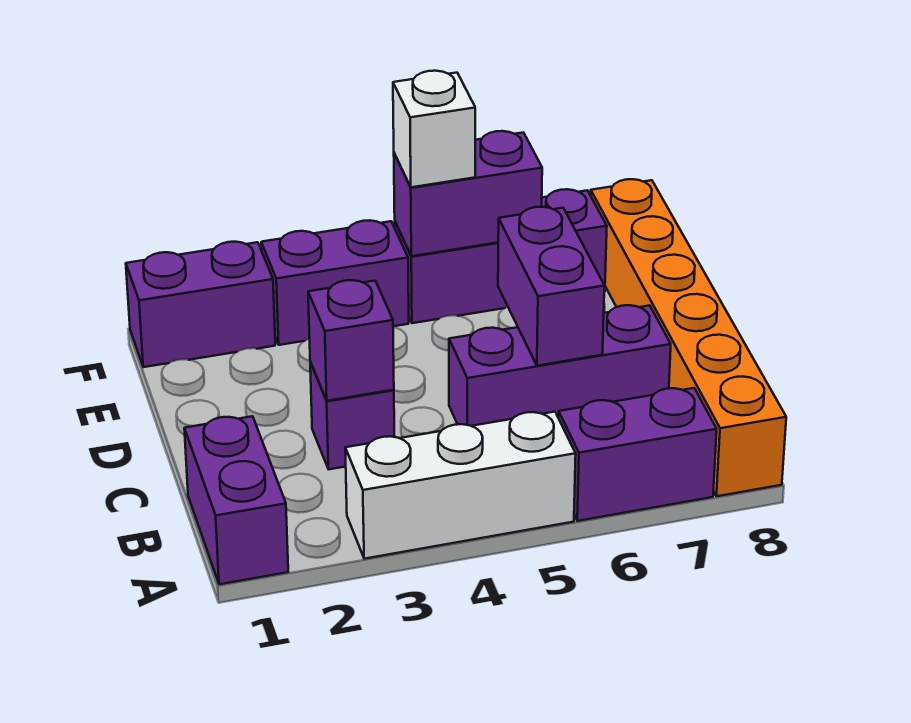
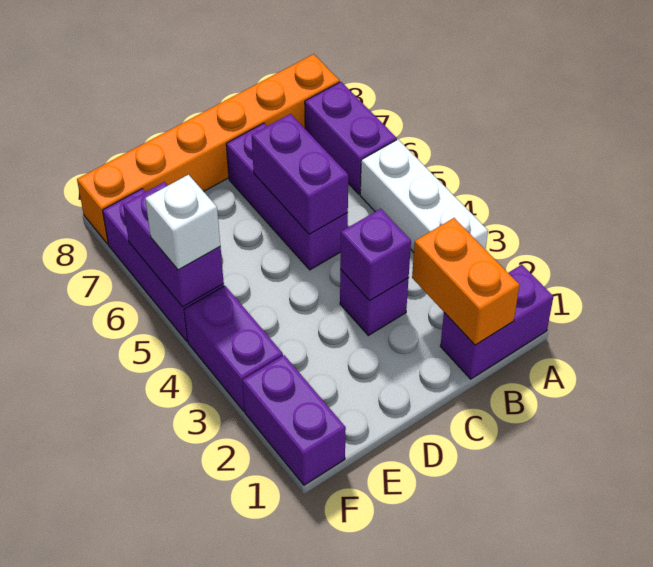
none -> orange brick B1:B2 level 2
purple brick C6:D6 level 2 -> purple brick C5:C6 level 2

